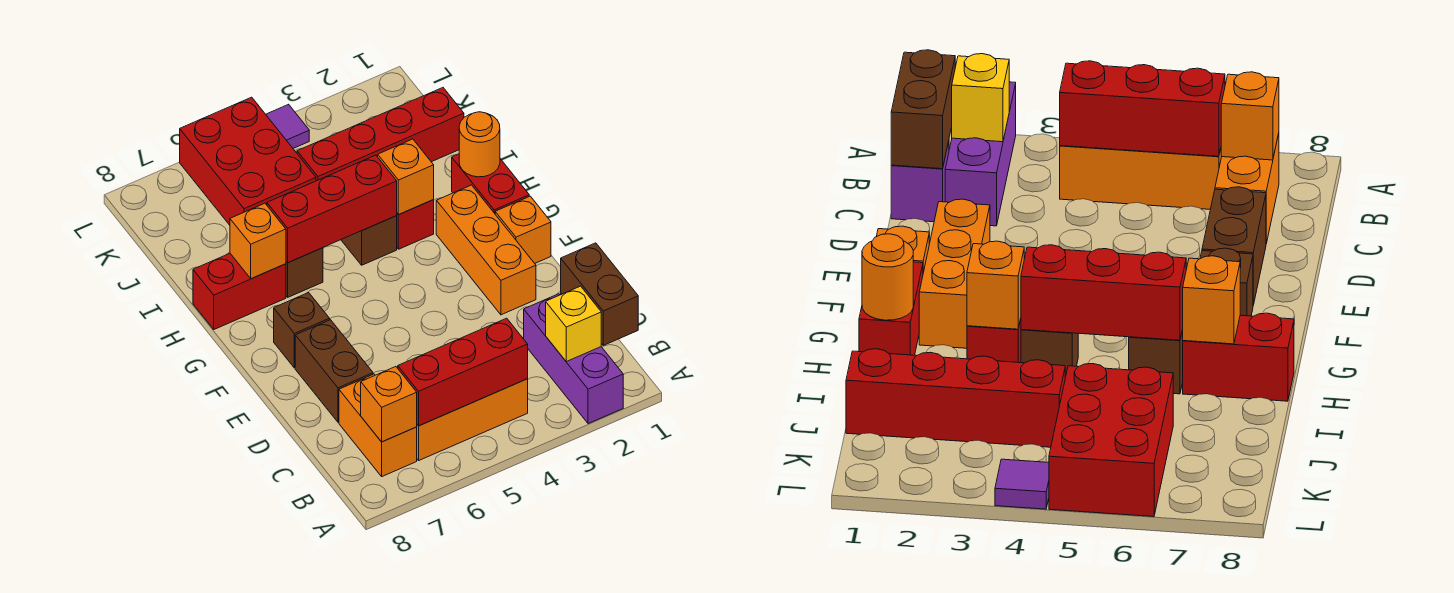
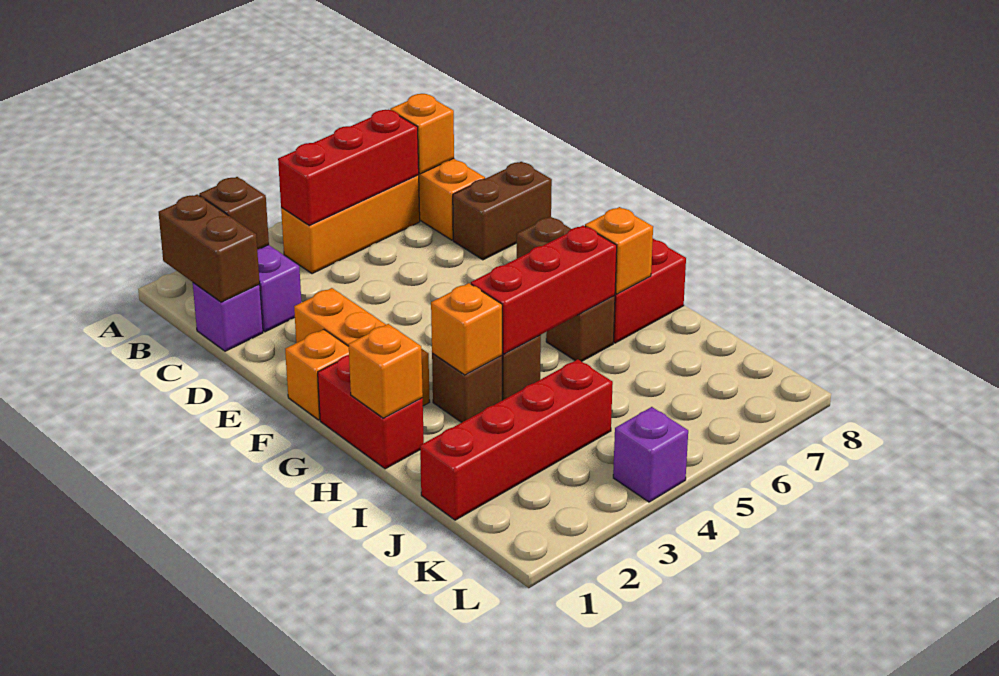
yellow brick B2 level 2 -> brown brick B2 level 2
brown brick D7:E7 level 1 -> brown brick D7:D8 level 1
orange round brick H1 level 2 -> orange brick H1 level 2
red brick H3 level 1 -> brown brick H3 level 1
red brick J5:L6 level 1 -> none
purple tile L4 level 1 -> purple brick L4 level 1

